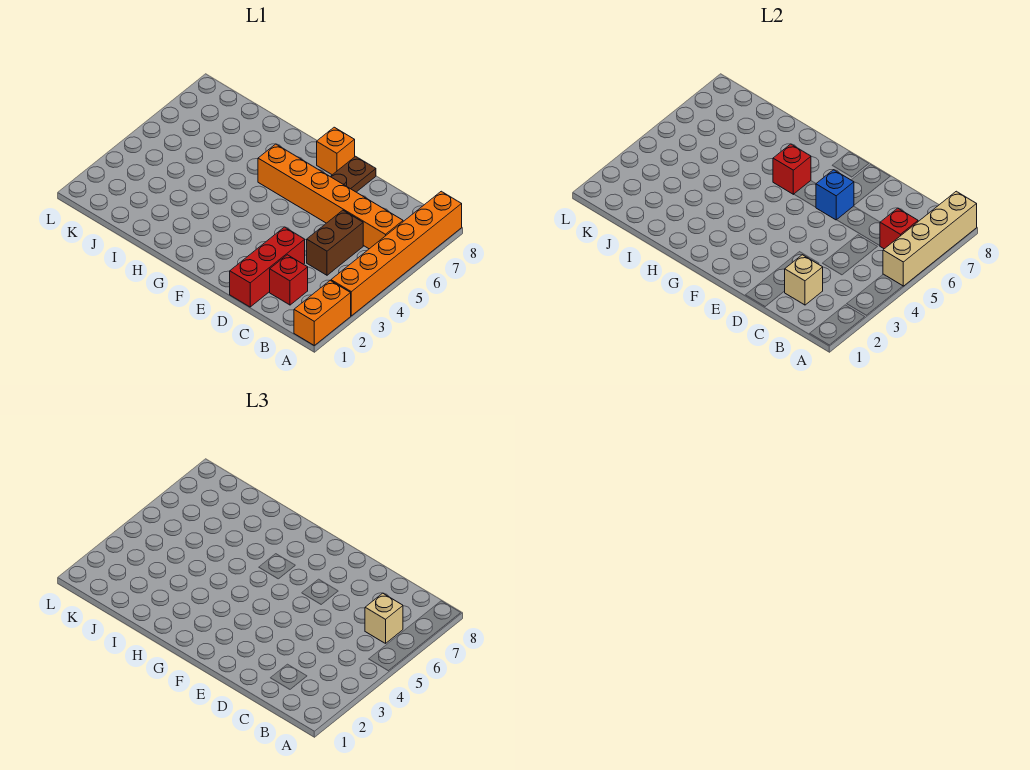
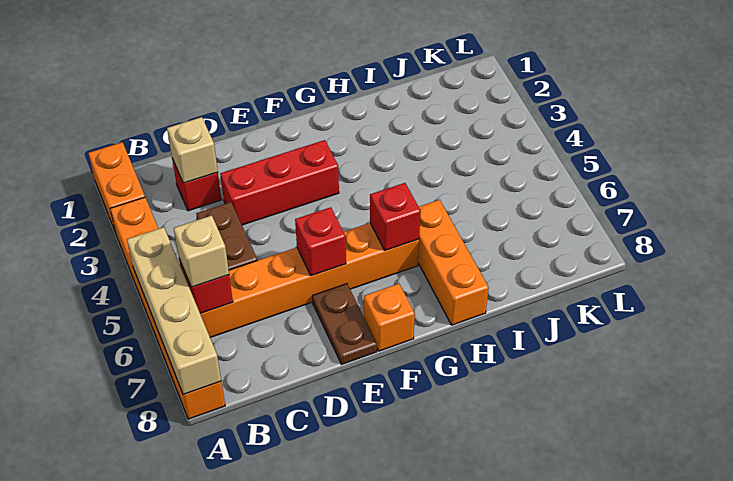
red brick D1:D3 level 1 -> red brick D3:F3 level 1
blue brick E6 level 2 -> red brick E6 level 2
none -> orange brick H6:H8 level 1

